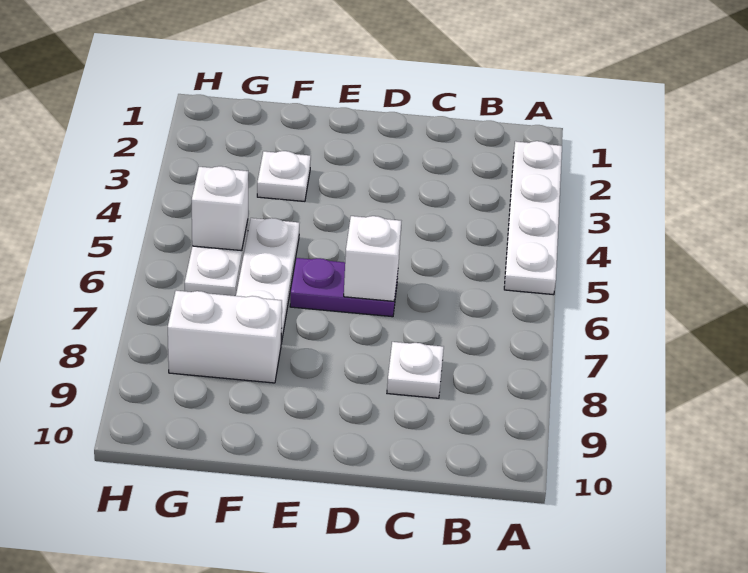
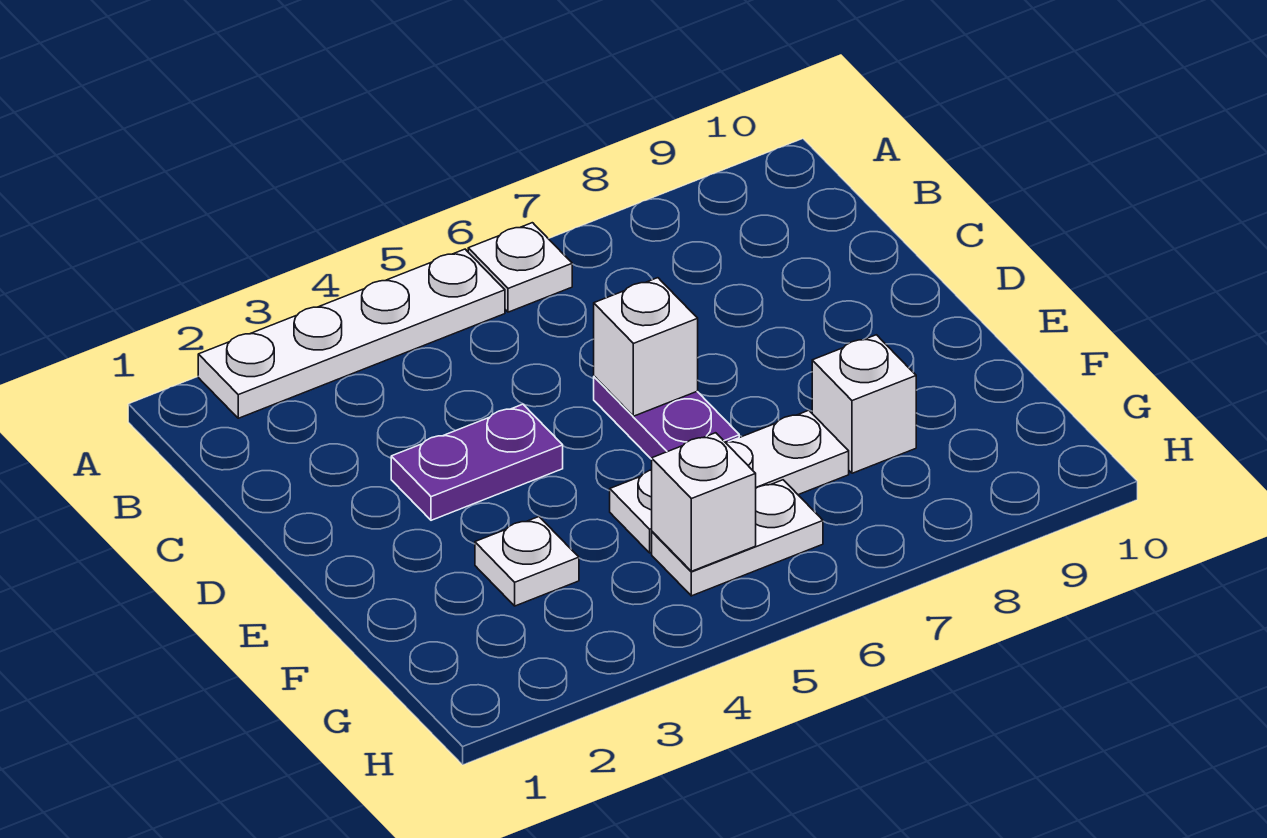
white plate C8 level 1 -> white plate A6 level 1
none -> purple plate D3:D4 level 1
white brick F8:G8 level 1 -> white brick F8 level 1

